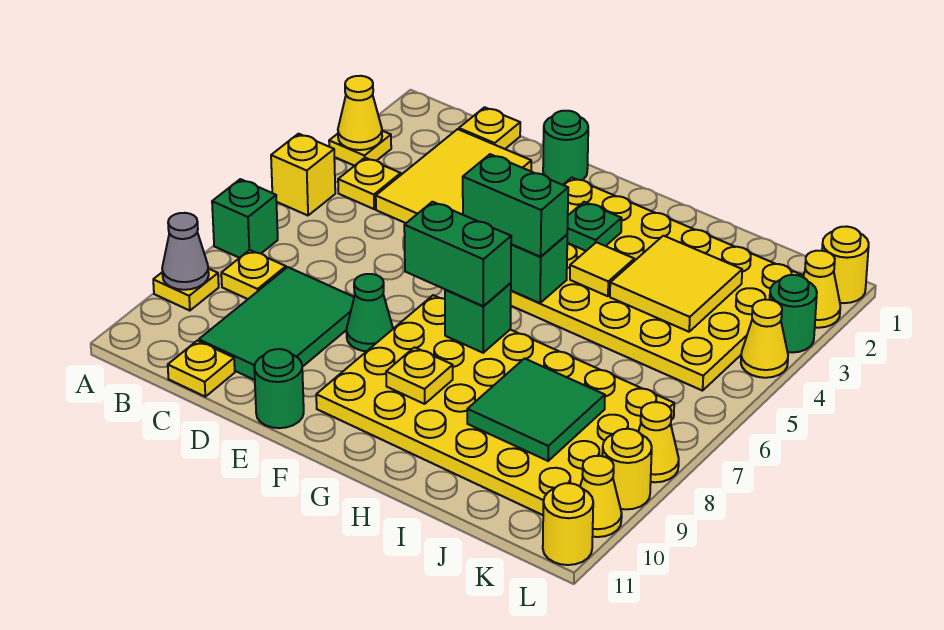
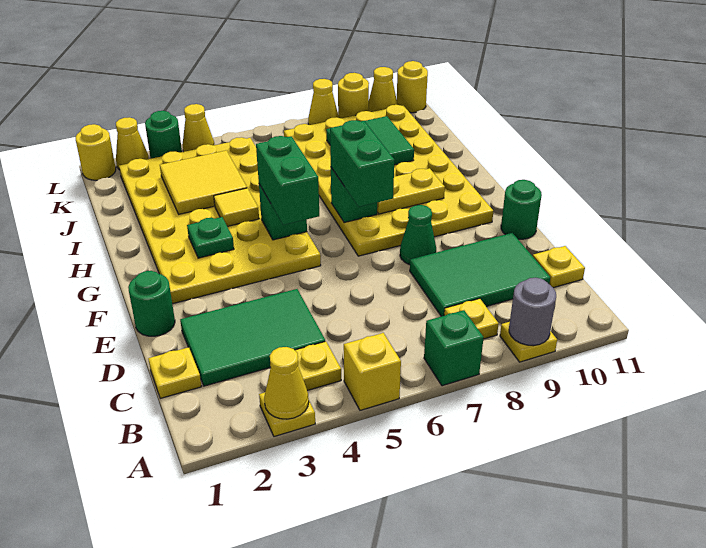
grey cone A9 level 2 -> grey round brick A9 level 2
yellow tile C2:D4 level 1 -> green tile C2:D4 level 1
yellow plate G9 level 2 -> yellow plate G8:G9 level 2

